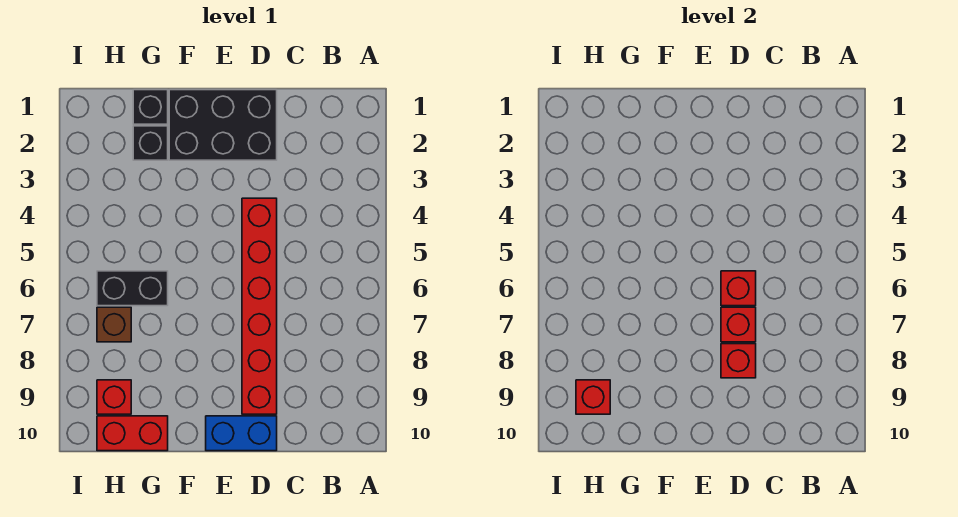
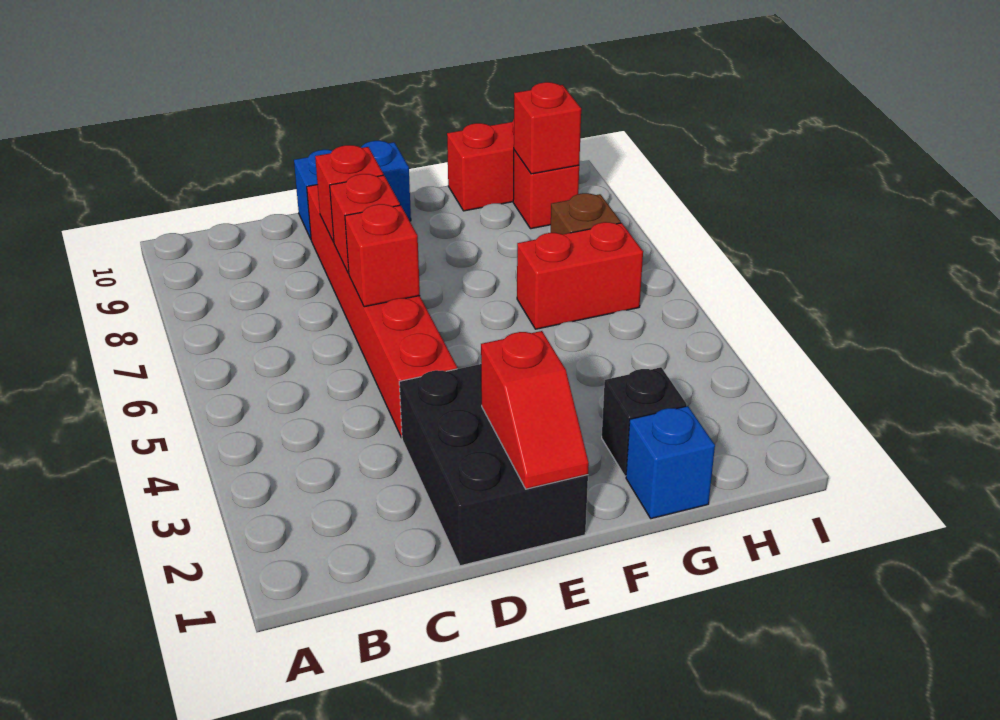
black brick D1:F2 level 1 -> black brick D1:E3 level 1
none -> red slope E1:E2 level 2 top 2
black brick G1 level 1 -> blue brick G1 level 1
black brick G6:H6 level 1 -> red brick G6:H6 level 1

